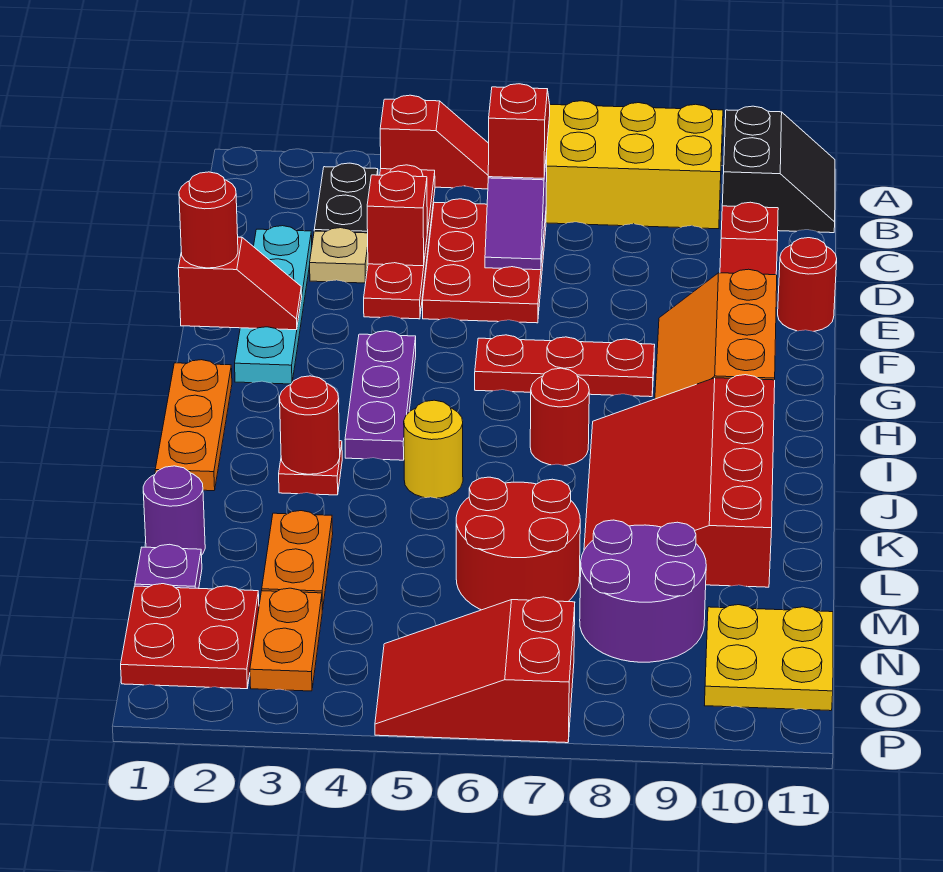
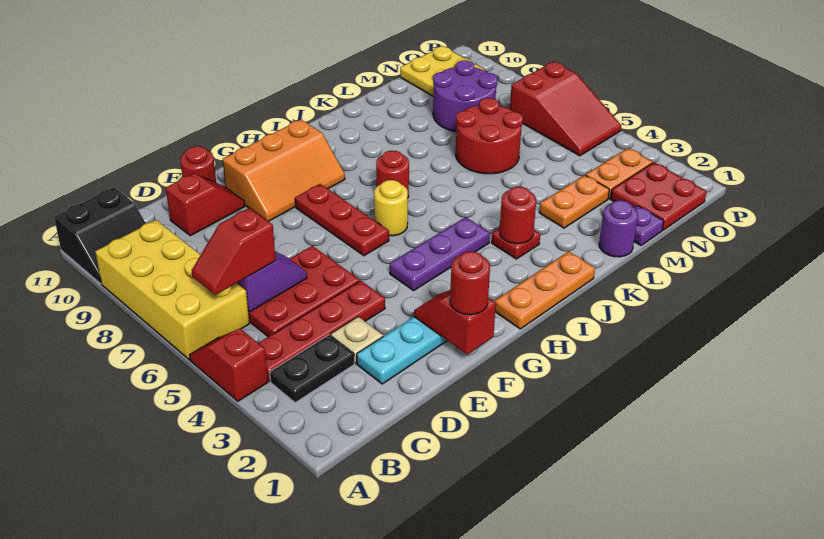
black slope A10:B11 level 1 top 10 -> black slope A10:B11 level 1 top 11
red brick D4 level 2 -> none
red slope I8:L10 level 1 top 10 -> none
yellow round brick J5 level 1 -> yellow round brick H6 level 1

